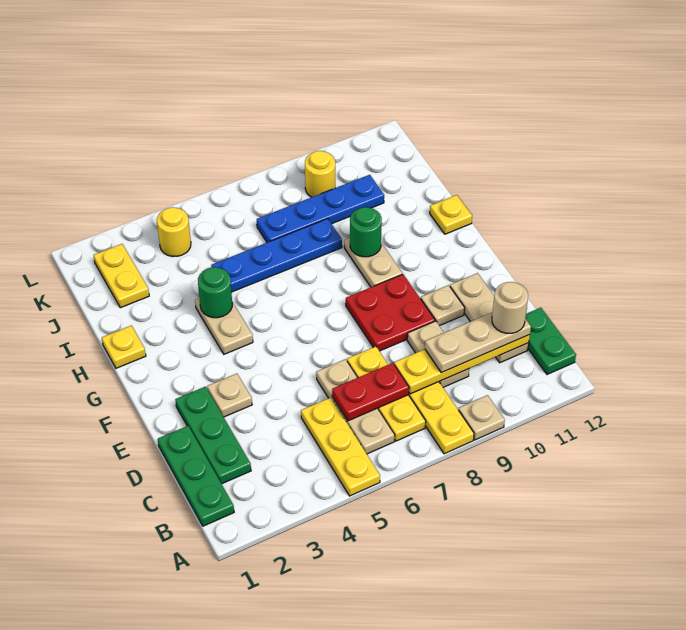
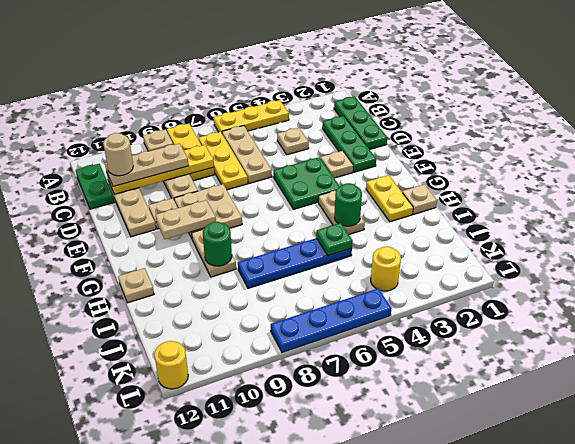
yellow plate A5:C5 level 1 -> yellow plate A4:A6 level 1
none -> tan plate C4 level 1
red plate C6:C7 level 2 -> none
none -> green plate E4:F5 level 1
red plate E8:F9 level 1 -> tan plate E8:F9 level 1
none -> tan plate F9:F10 level 2
yellow plate H1 level 1 -> tan plate H1 level 1
yellow plate H12 level 1 -> tan plate H12 level 1
none -> green plate I5 level 2
yellow plate J2:K2 level 1 -> yellow plate G2:H2 level 1
blue plate J7:J10 level 1 -> blue plate L5:L8 level 1
yellow round brick K9 level 1 -> yellow round brick L12 level 1

